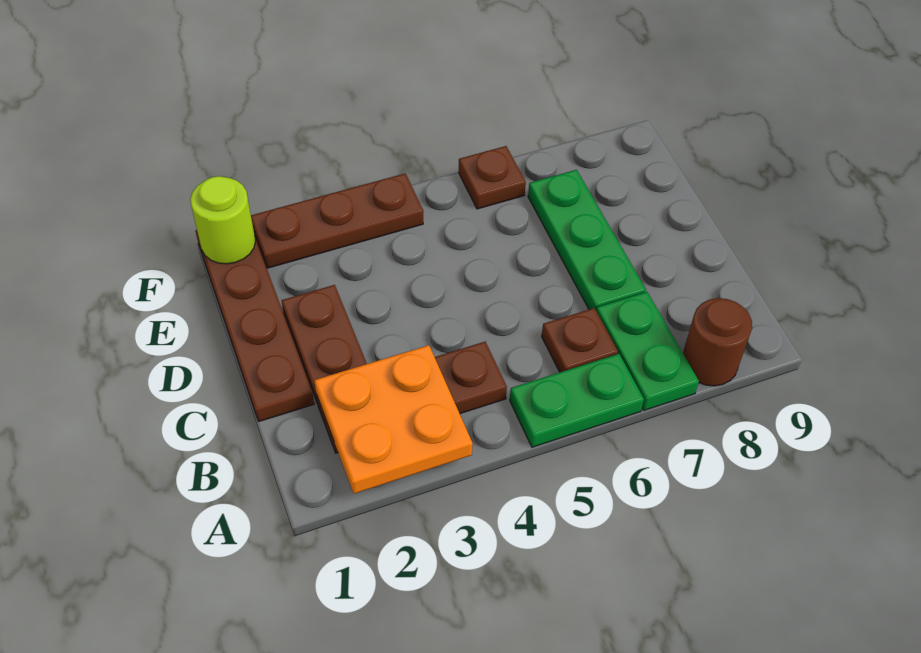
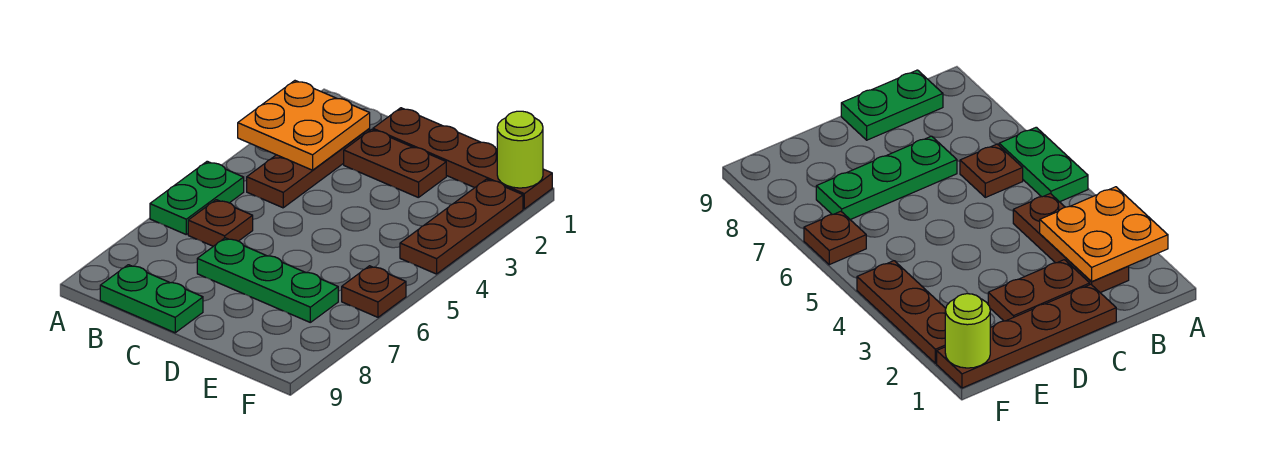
green plate A7:B7 level 1 -> green plate B9:C9 level 1
brown round brick A8 level 1 -> none

